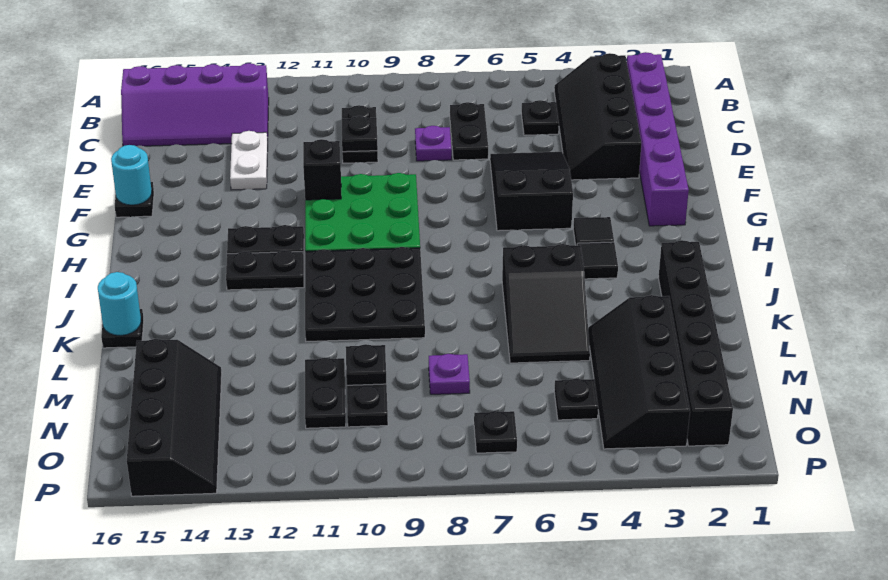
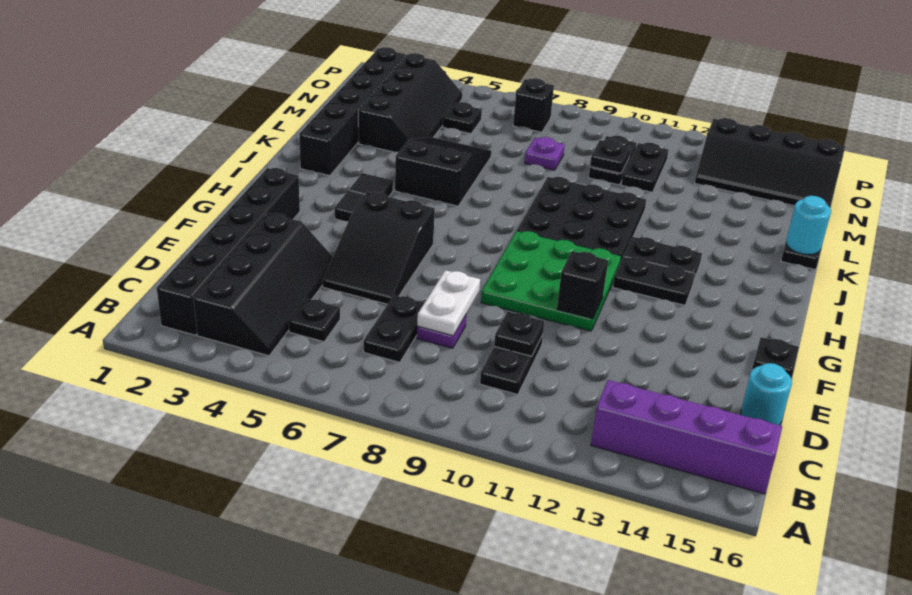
purple brick B2:G2 level 1 -> black brick B2:G2 level 1
white plate D13:E13 level 1 -> white plate D8:E8 level 2
cyan round brick F16 level 2 -> cyan round brick D16 level 1
black slope M14:P15 level 1 top 15 -> black slope N13:O16 level 1 top O
black plate O7 level 1 -> black brick O7 level 1

